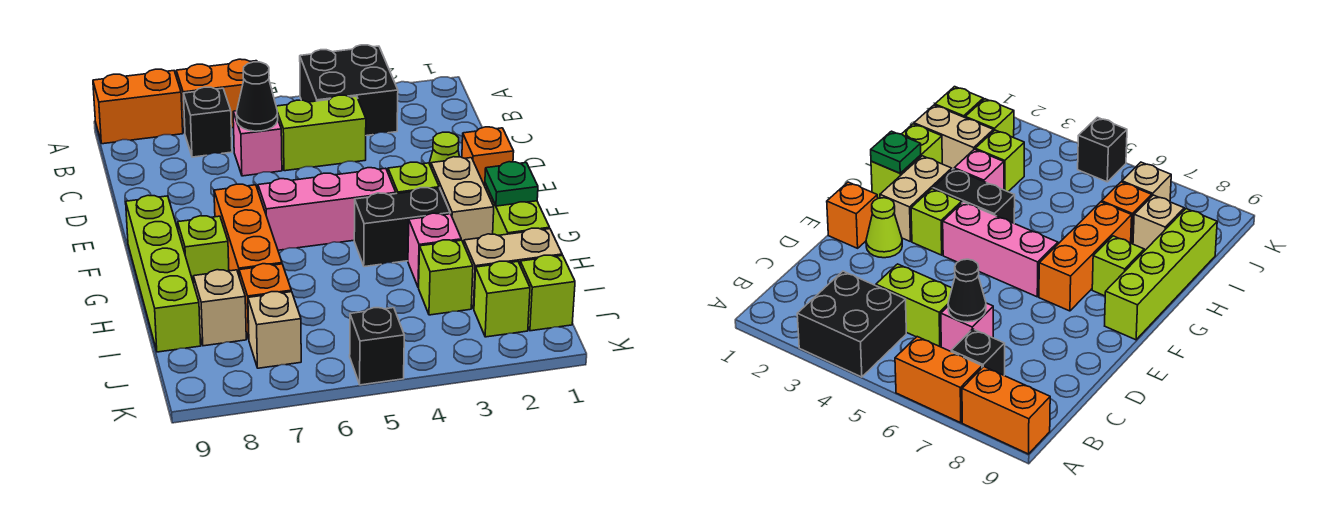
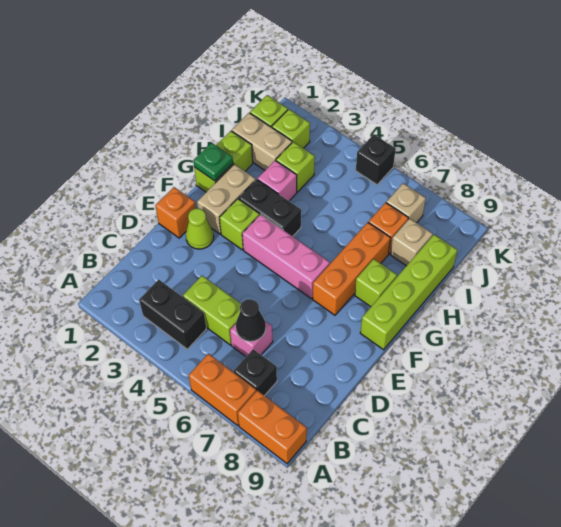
black brick A3:B4 level 1 -> black brick B3:B4 level 1

